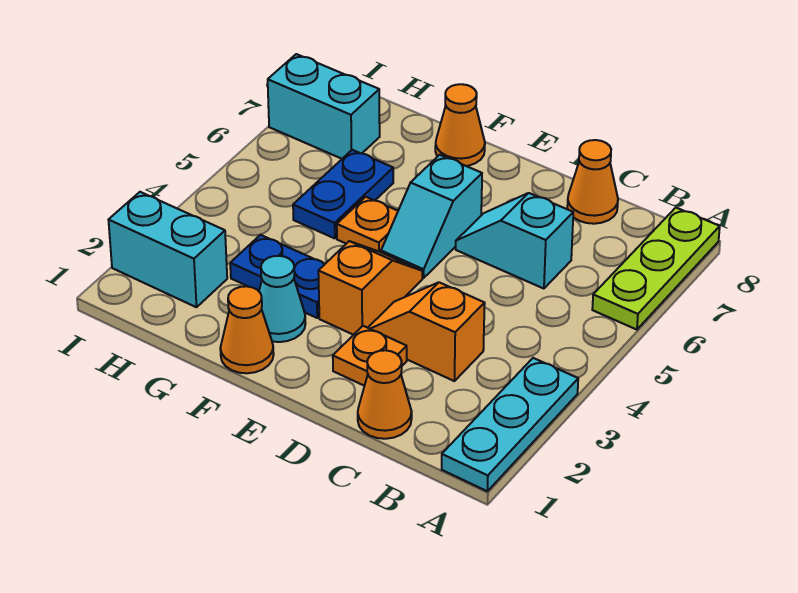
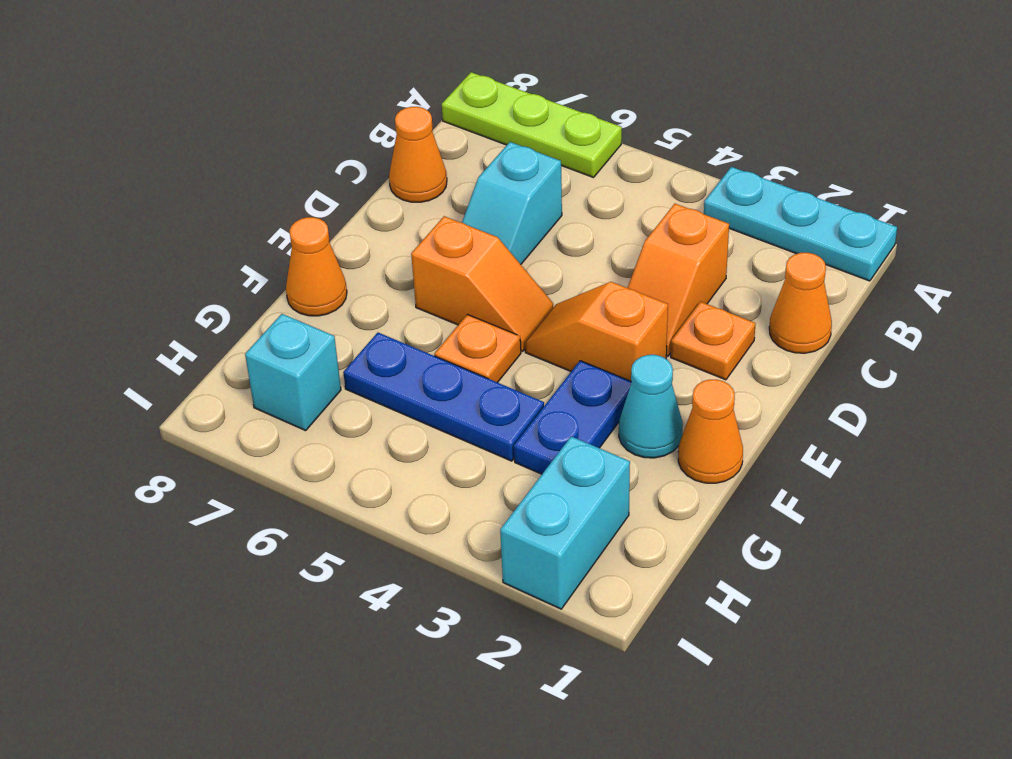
cyan slope E5:E6 level 1 top 6 -> orange slope E5:E6 level 1 top 6
blue plate G5:G6 level 1 -> blue plate G4:G6 level 1
cyan brick H7:I7 level 1 -> cyan brick H7 level 1

